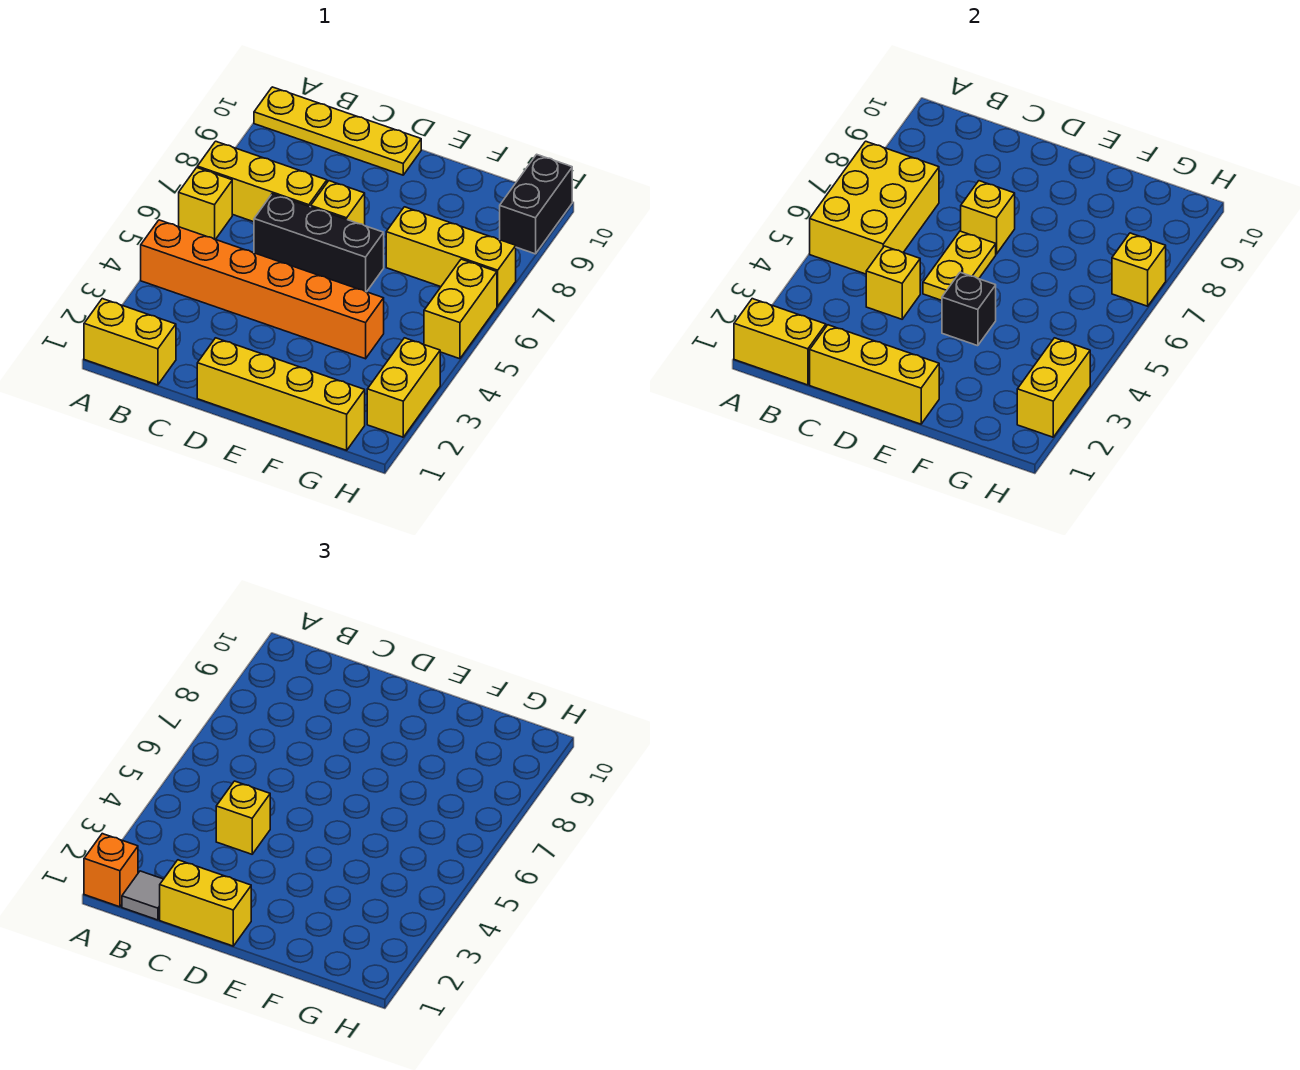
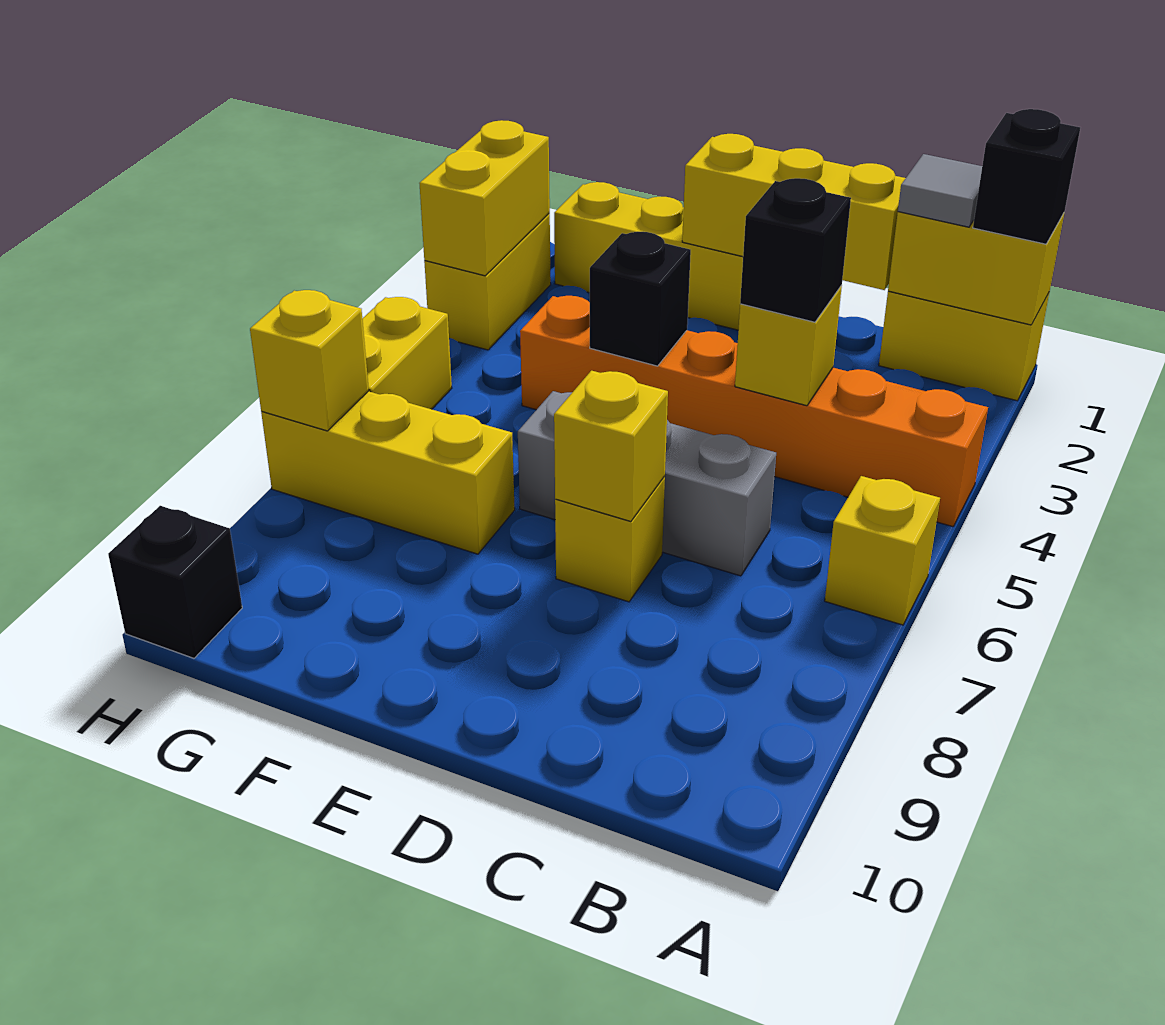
orange brick A1 level 3 -> black brick A1 level 3
yellow brick A5:B7 level 2 -> none
yellow brick A7:C7 level 1 -> none
yellow plate A10:D10 level 1 -> none
yellow brick C1:D1 level 3 -> none
yellow brick C4 level 3 -> black brick C4 level 3
black brick C6:E6 level 1 -> grey brick C6:E6 level 1
yellow plate D5:D6 level 2 -> none
black brick H9:H10 level 1 -> black brick H10 level 1

